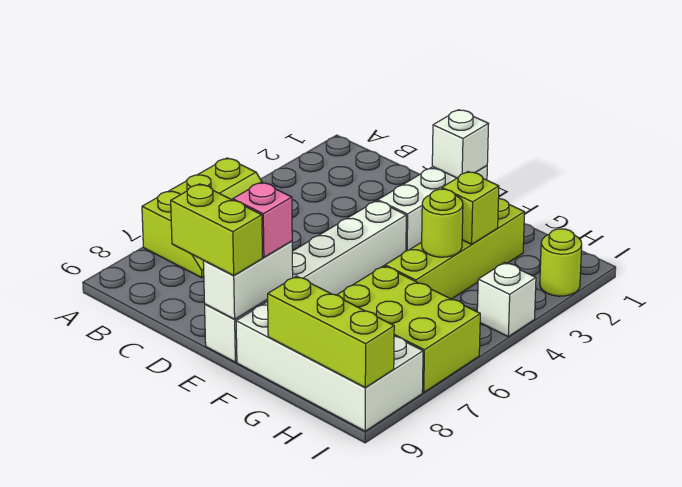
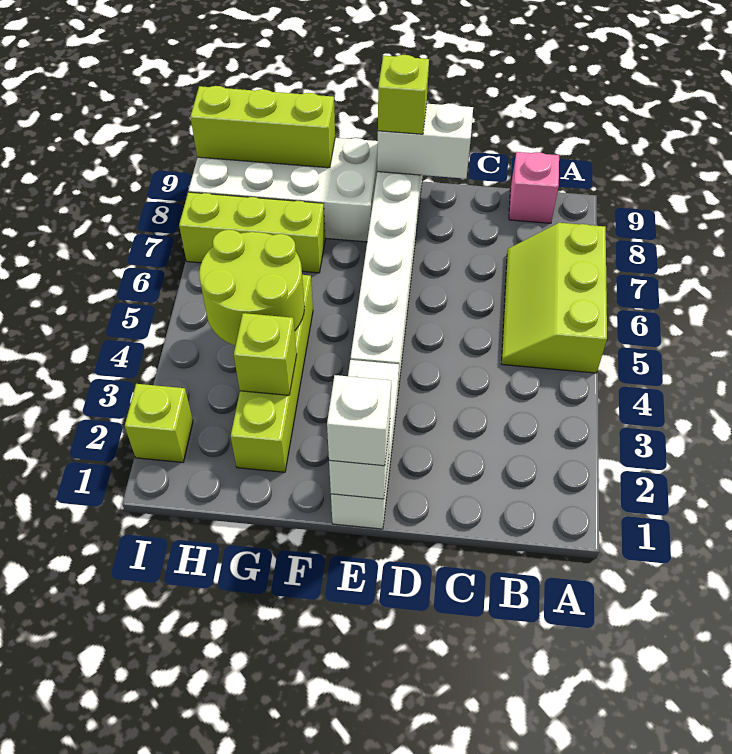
lime brick D9:E9 level 3 -> lime brick E9 level 3
white brick E8:E9 level 2 -> white brick D9:E9 level 2
pink brick E8 level 3 -> pink brick B9 level 1
lime round brick G4 level 2 -> lime round brick G4:H5 level 2
lime brick G6:I7 level 1 -> lime brick G7:I7 level 1
lime round brick I2 level 1 -> lime brick I2 level 1
white brick I4 level 1 -> white brick E1 level 3

